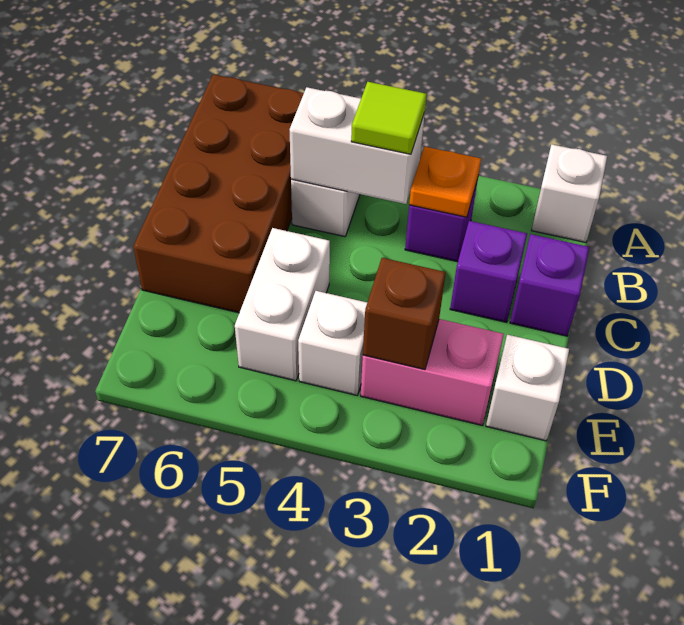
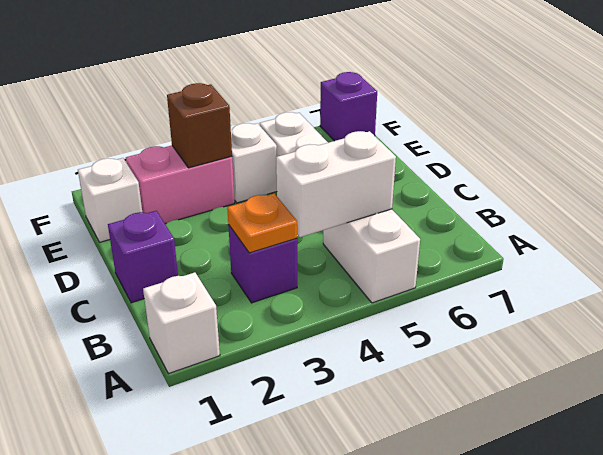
brown brick A6:D7 level 1 -> none
lime tile B4 level 3 -> none
purple brick C2 level 1 -> purple brick F7 level 1

